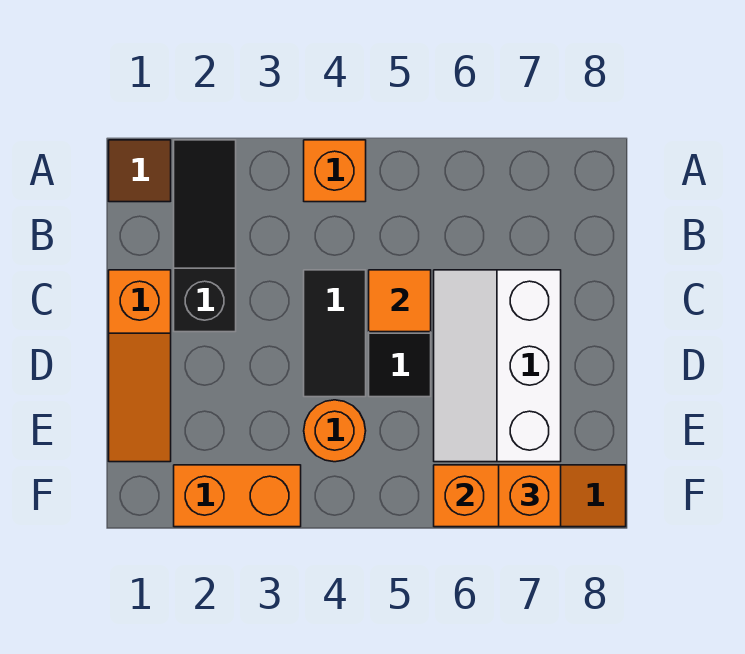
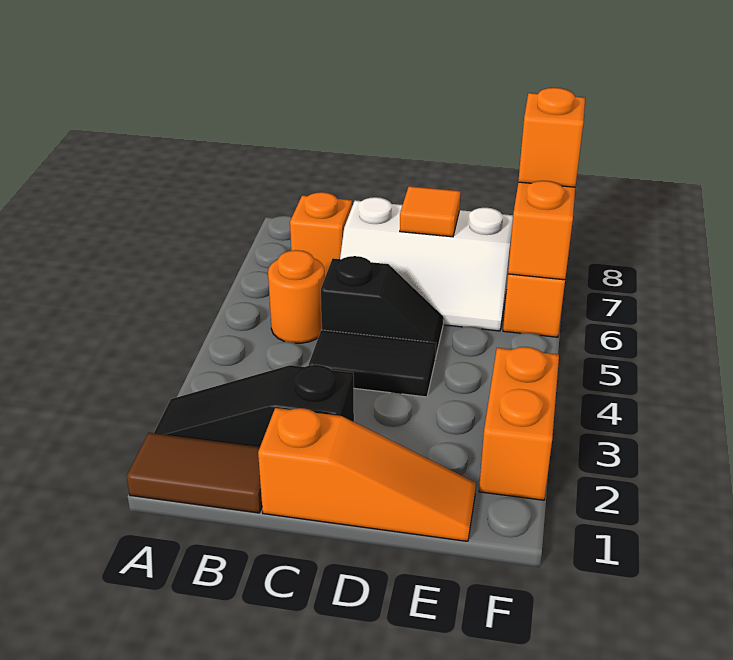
brown tile A1 level 1 -> brown tile A1:B1 level 1
orange brick A4 level 1 -> orange brick B7 level 1
orange tile C5 level 2 -> orange tile D7 level 2
orange round brick E4 level 1 -> orange round brick B5 level 1

